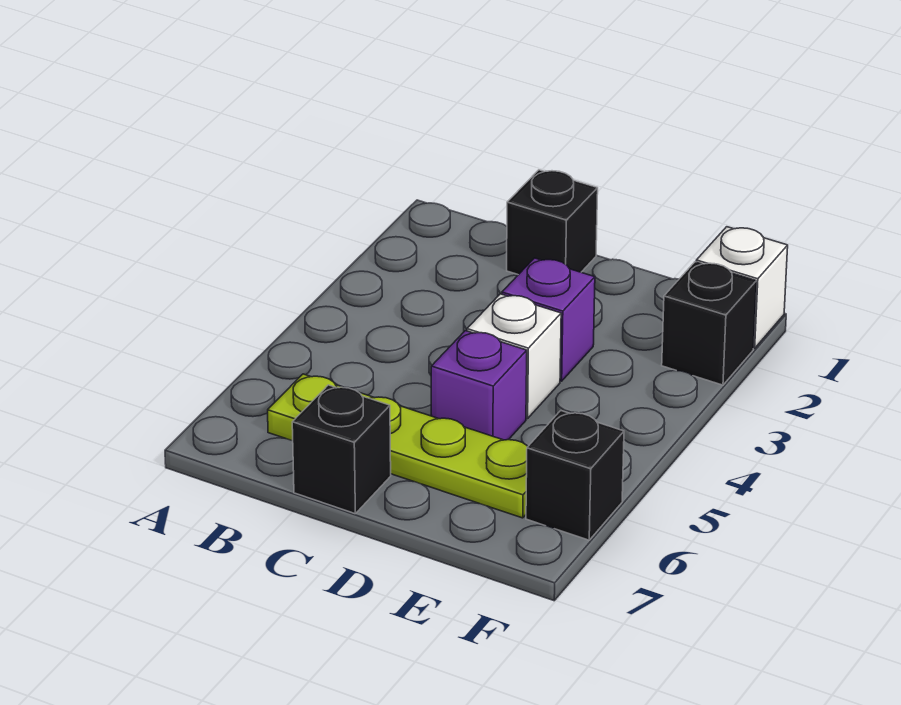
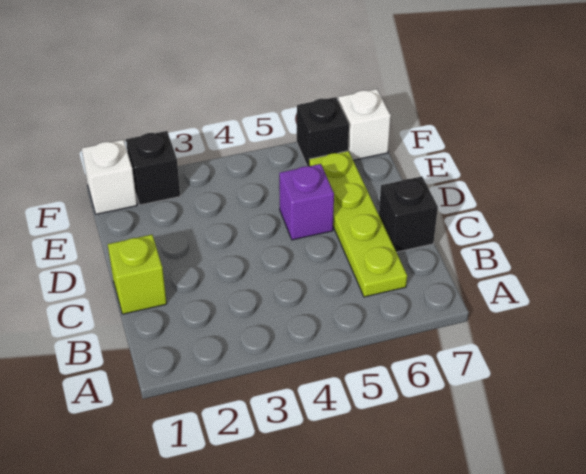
black brick C1 level 1 -> lime brick C1 level 1
purple brick D3 level 1 -> none
white brick D4 level 1 -> white brick F7 level 1

